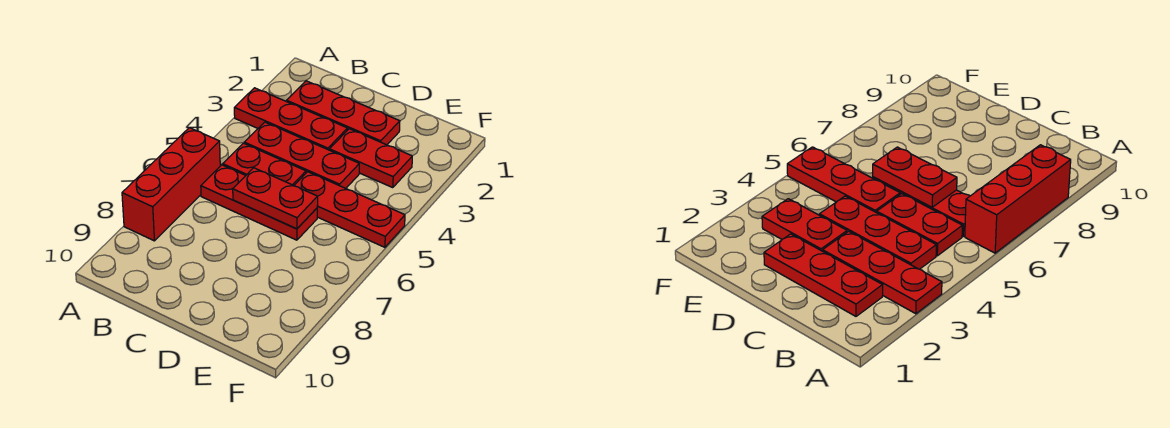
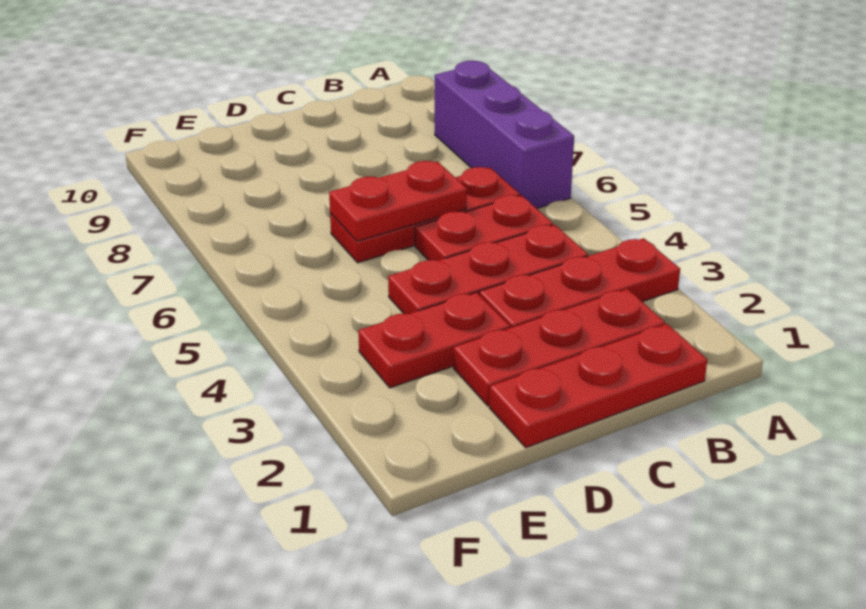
red brick A6:A8 level 1 -> purple brick A6:A8 level 1
red plate D5:F5 level 1 -> red plate B1:D1 level 1

